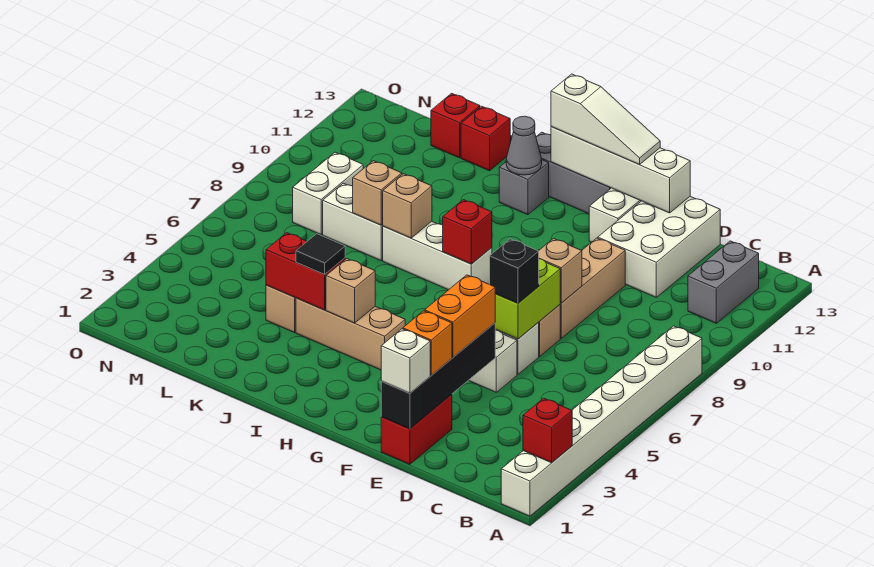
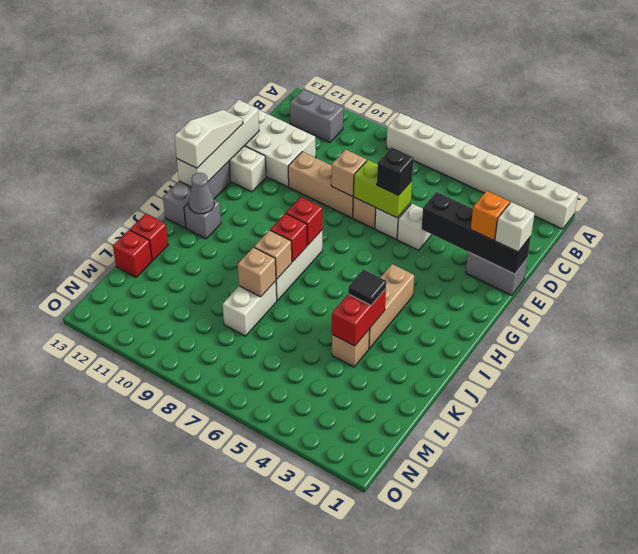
red brick A2 level 2 -> red brick I8 level 2
red brick E1:E2 level 1 -> grey brick E1:E2 level 1
orange brick E3:E4 level 3 -> none
tan brick I4 level 2 -> none
white brick M8:M9 level 1 -> none

